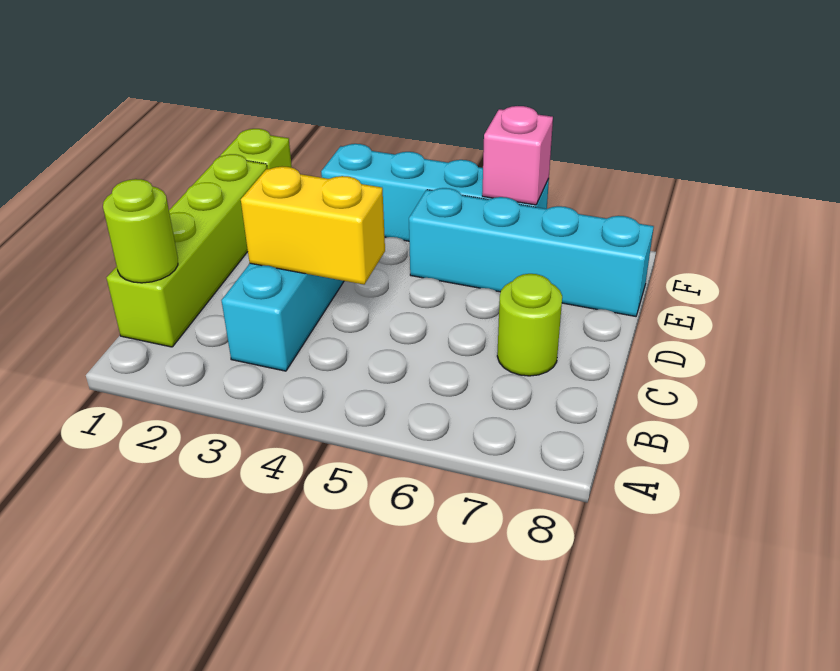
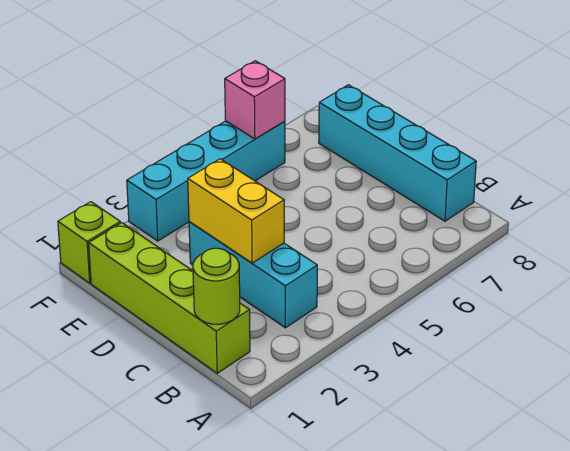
yellow brick C3:C4 level 2 -> yellow brick C3:D3 level 2
lime round brick C7 level 1 -> none
cyan brick E5:E8 level 1 -> cyan brick B8:E8 level 1

